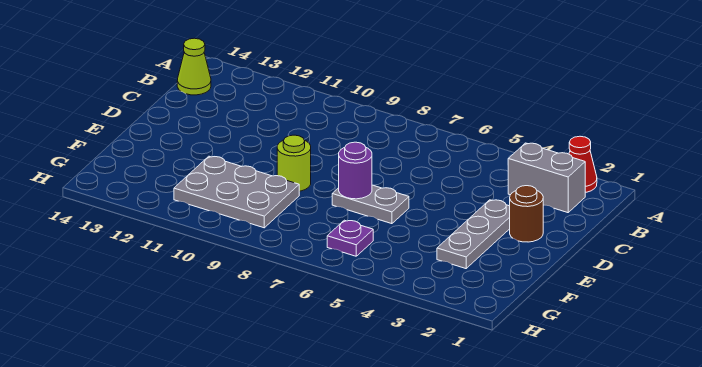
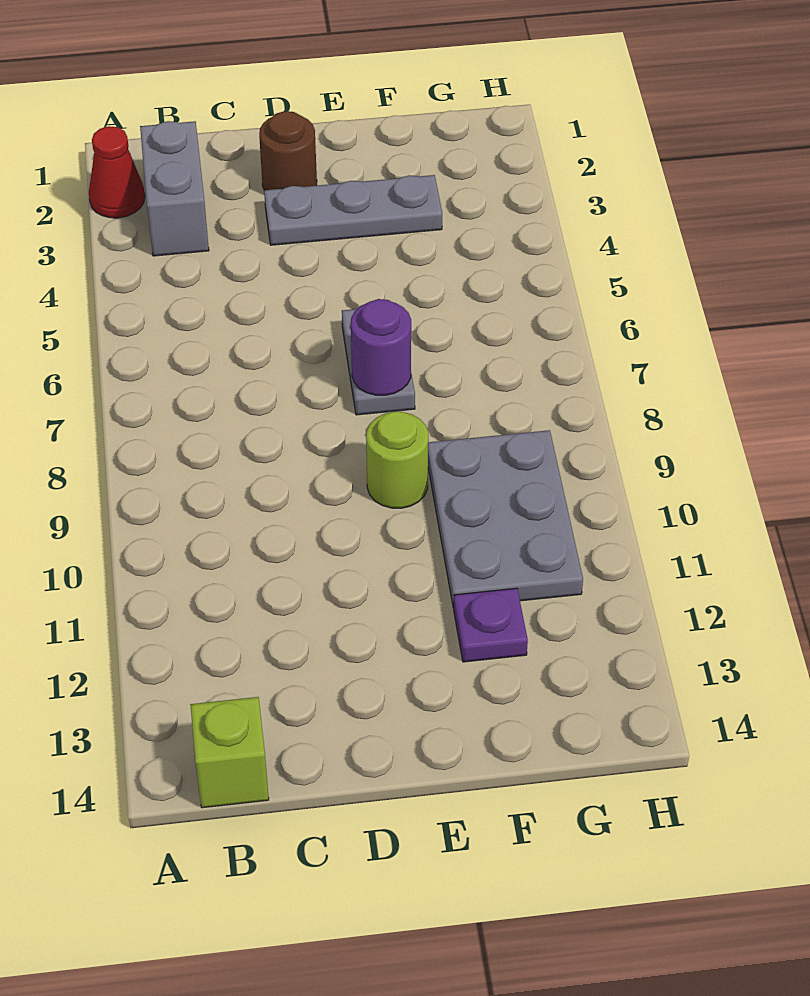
lime cone B14 level 1 -> lime brick B14 level 1
purple plate G6 level 1 -> purple plate F12 level 1

